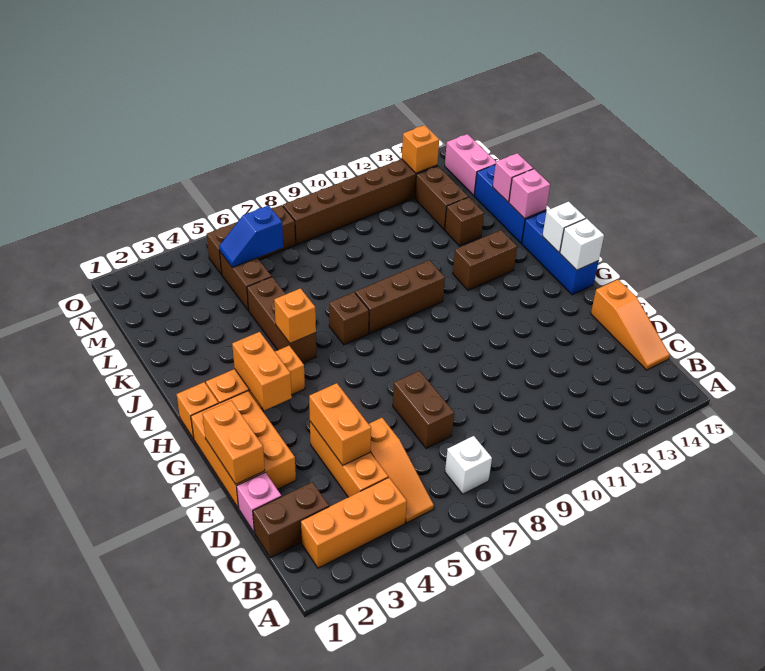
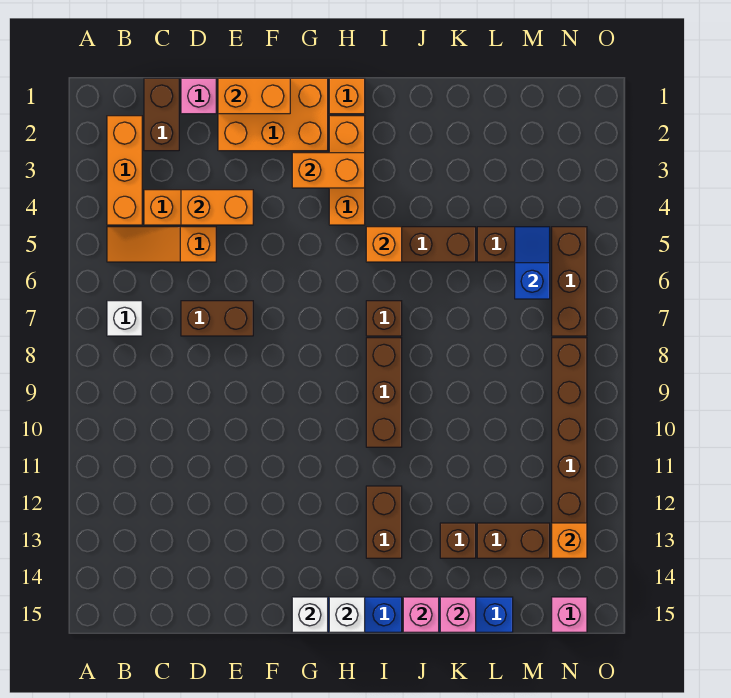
orange slope C15:E15 level 1 top E -> none
pink brick M15:N15 level 1 -> pink brick N15 level 1

